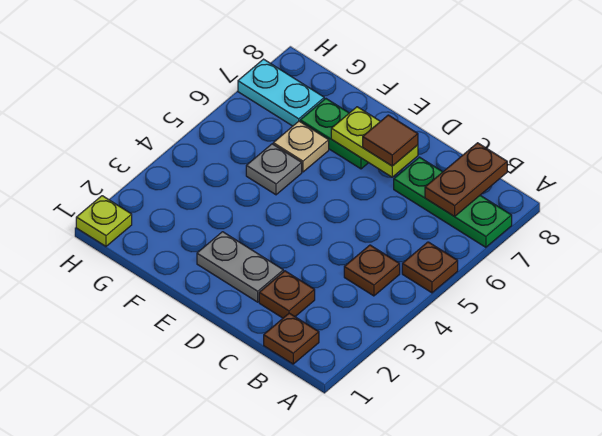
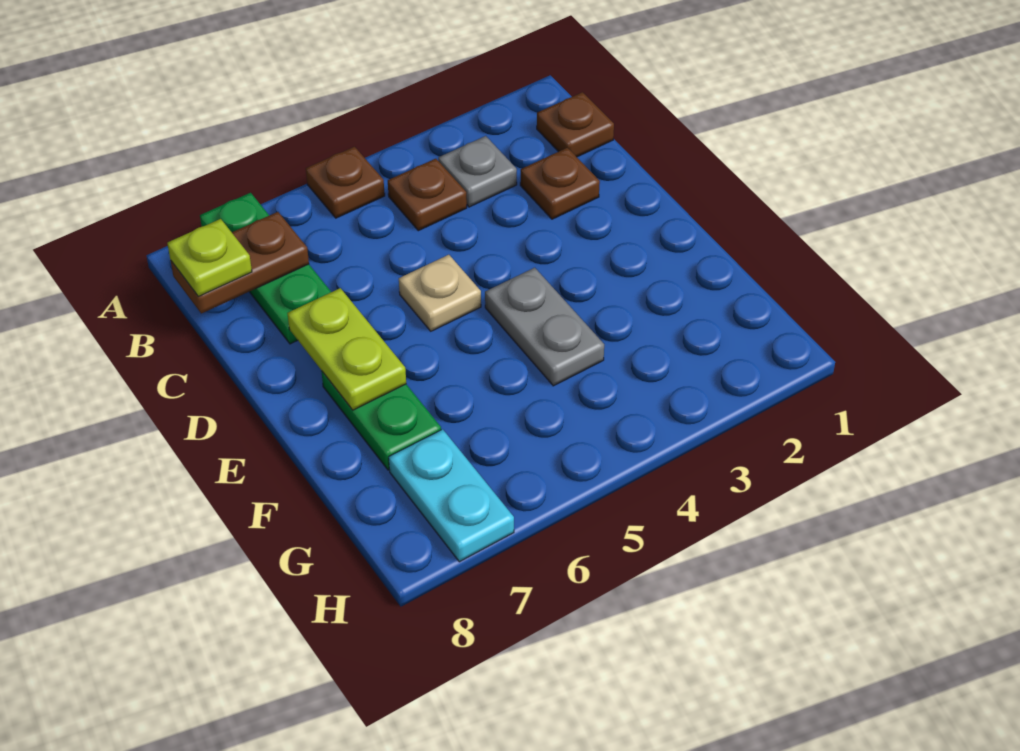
grey plate D2:E2 level 1 -> grey plate E4:F4 level 1
brown tile D7 level 3 -> none
grey plate F5 level 1 -> grey plate B3 level 1
tan plate F6 level 1 -> tan plate D5 level 1
lime plate H1 level 1 -> lime plate B8 level 3

